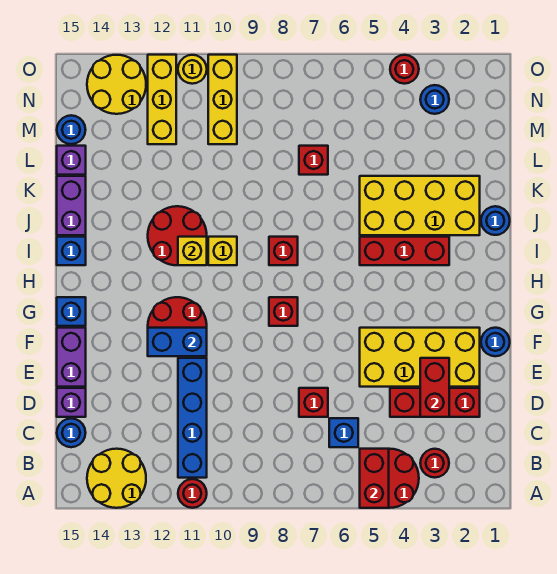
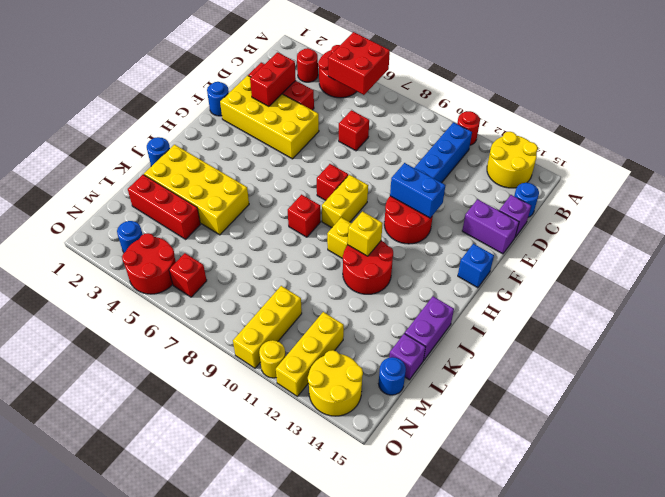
red brick A5:B5 level 2 -> red brick A5:B6 level 2
blue brick C6 level 1 -> none
purple brick E15:F15 level 1 -> purple brick E14:E15 level 1
none -> yellow brick G9:H9 level 1
red brick I3:I5 level 1 -> red brick L2:L4 level 1
blue brick I15 level 1 -> none
red brick L7 level 1 -> red brick N6 level 1
red round brick O4 level 1 -> red round brick N4:O5 level 1

